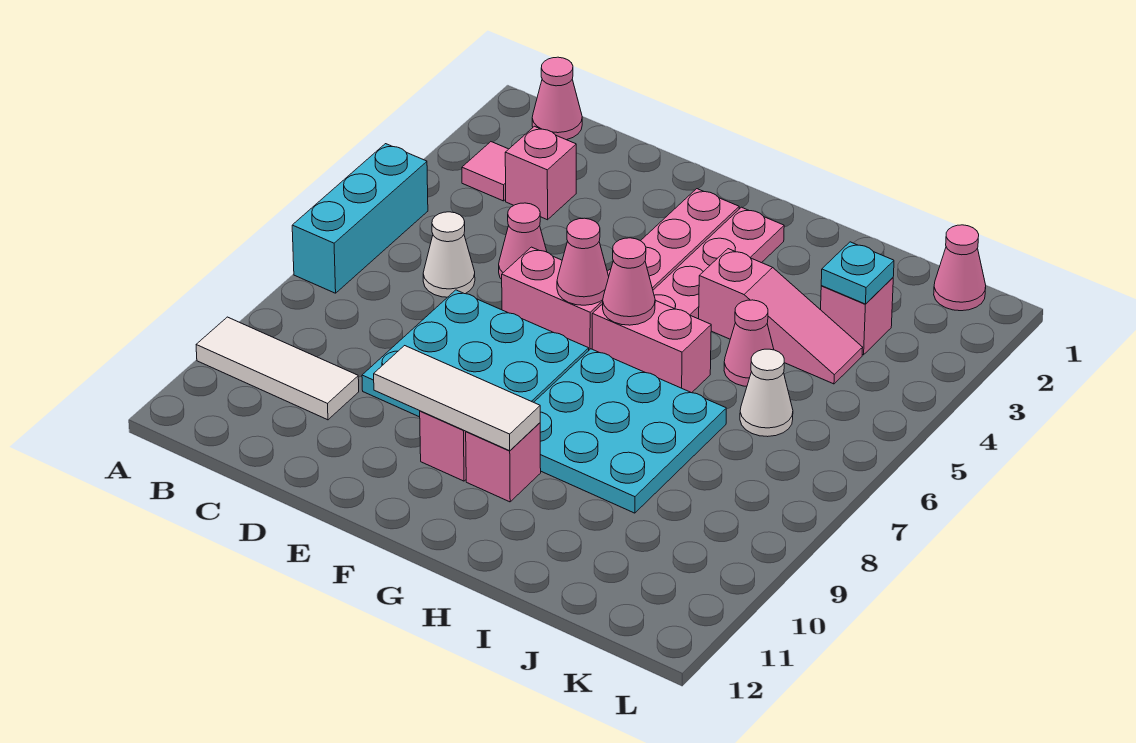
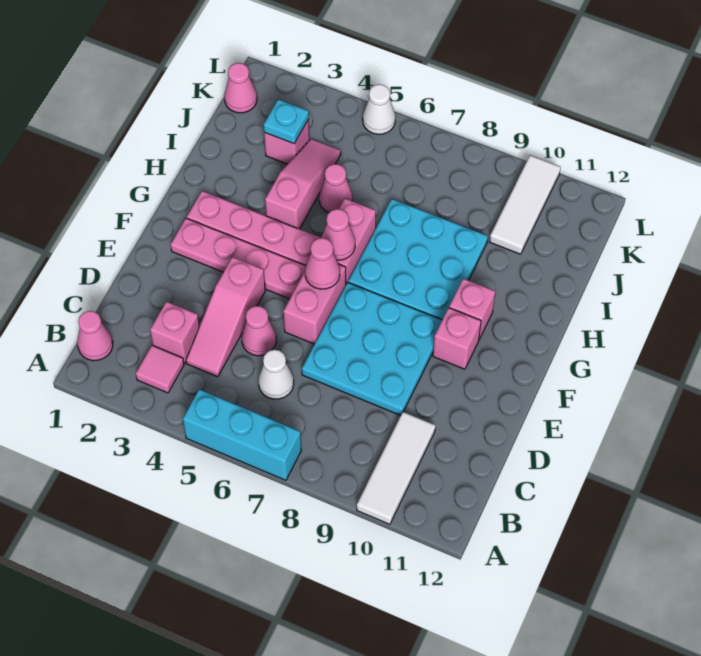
none -> pink slope C4:E4 level 1 top E
white tile E10:G10 level 2 -> white tile J10:L10 level 1
white cone J6 level 1 -> white cone L5 level 1

